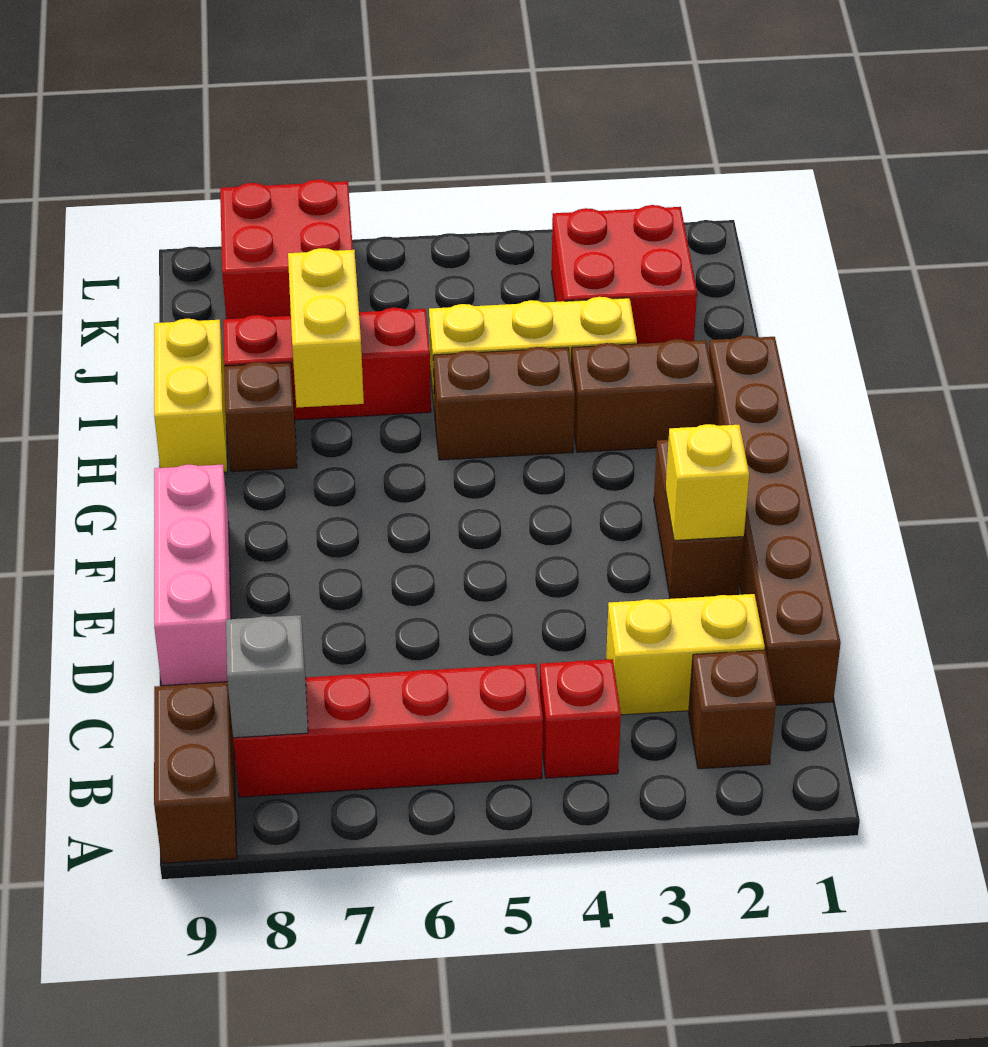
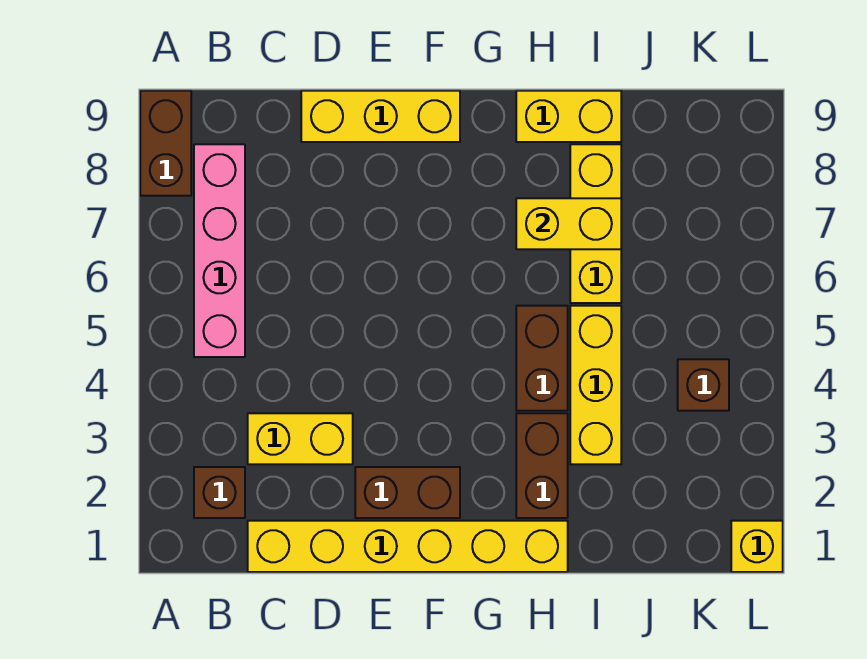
brown brick A9:B9 level 1 -> brown brick A8:A9 level 1
red brick B4 level 1 -> none
red brick B5:B8 level 1 -> pink brick B5:B8 level 1
grey brick B8 level 2 -> none
brown brick C1:H1 level 1 -> yellow brick C1:H1 level 1
yellow brick C2:C3 level 1 -> yellow brick C3:D3 level 1
pink brick D9:F9 level 1 -> yellow brick D9:F9 level 1
yellow brick E2 level 2 -> yellow brick L1 level 1
brown brick H8 level 1 -> brown brick K4 level 1
red brick I6:I8 level 1 -> yellow brick I6:I8 level 1
red brick J2:K3 level 1 -> none
red brick K7:L8 level 1 -> none

